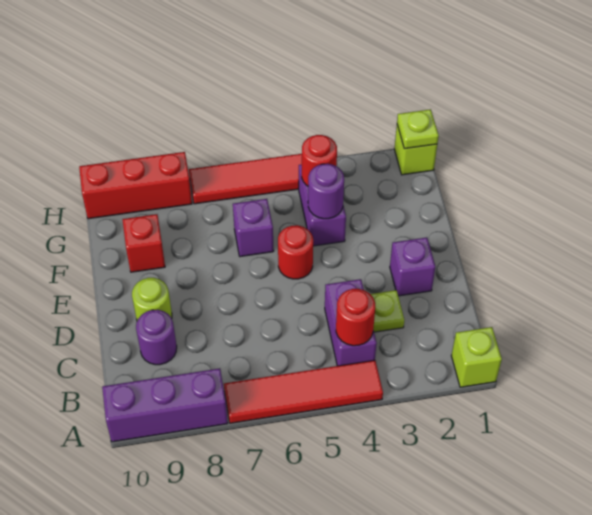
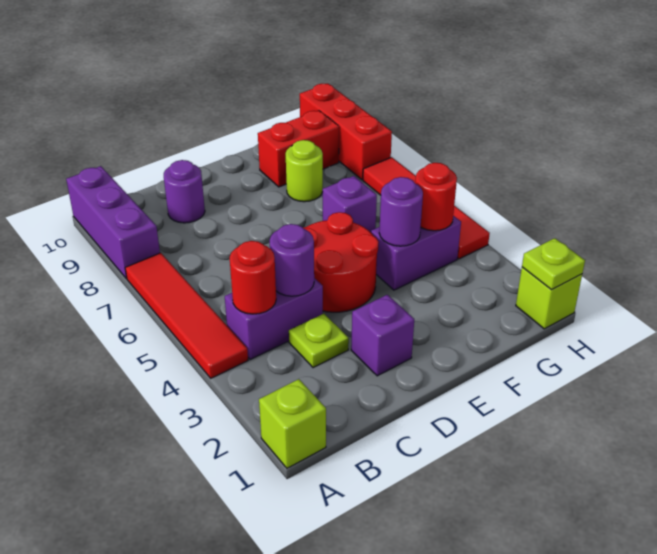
none -> purple round brick C4 level 2
lime round brick D9 level 1 -> lime round brick F8 level 1
red round brick E5 level 1 -> red round brick D4:E5 level 1
red brick F9 level 1 -> red brick F9:G9 level 1

